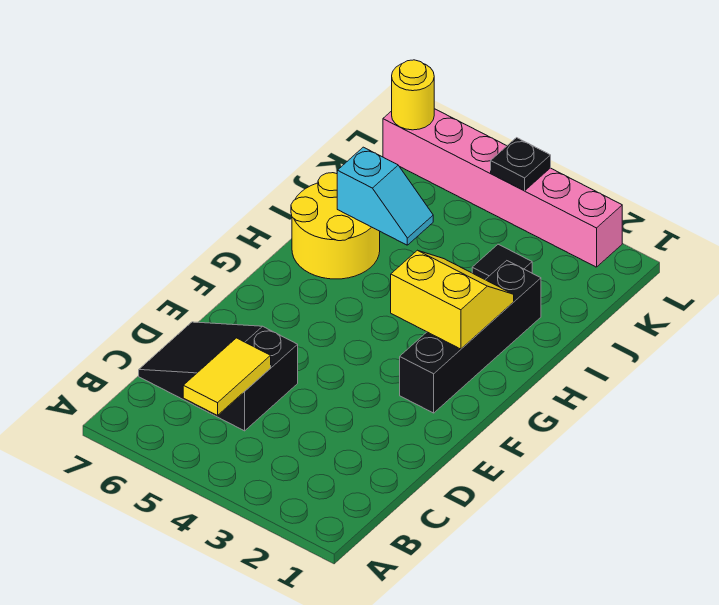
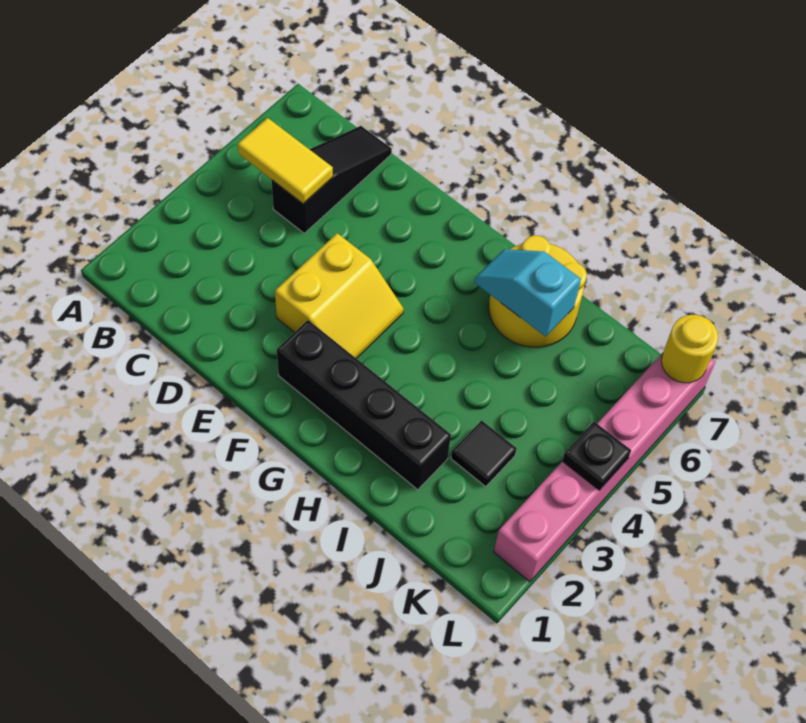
black slope C5:D7 level 1 top 5 -> black slope C5:C7 level 1 top 5
yellow slope G2:H3 level 2 top G -> yellow slope E3:F4 level 1 top E
cyan slope I5:I6 level 2 top 6 -> cyan slope H6:I6 level 2 top I

